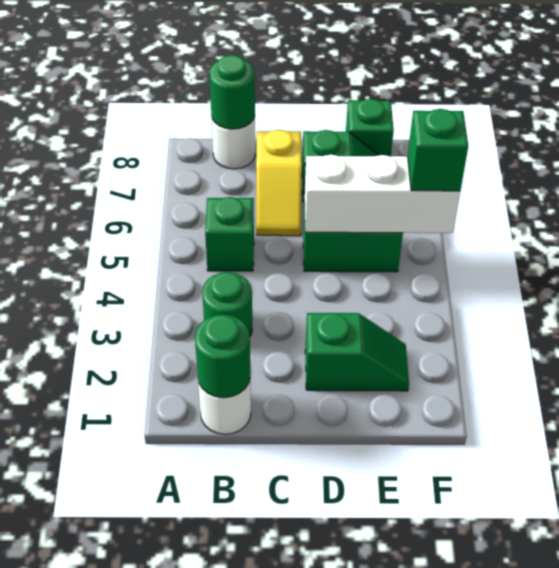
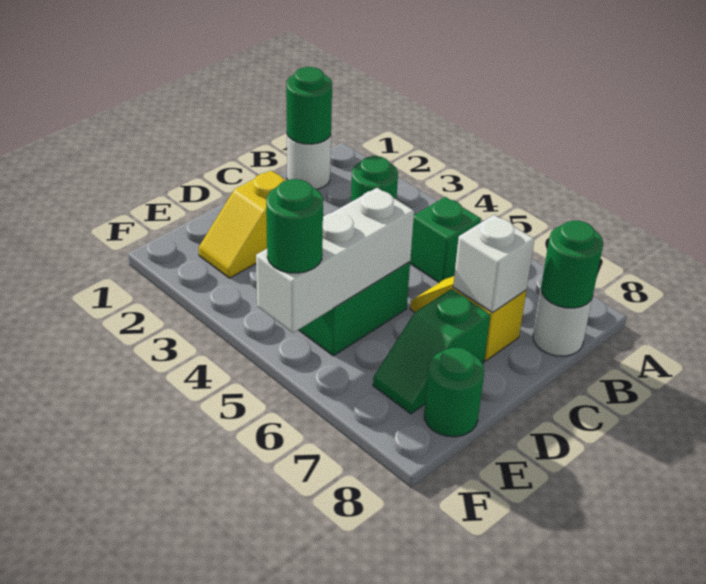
none -> white brick C7 level 2
green slope D2:E2 level 1 top D -> yellow slope D2:E2 level 1 top D
green brick E8 level 1 -> green round brick E8 level 1
green brick F5 level 3 -> green round brick F5 level 3

